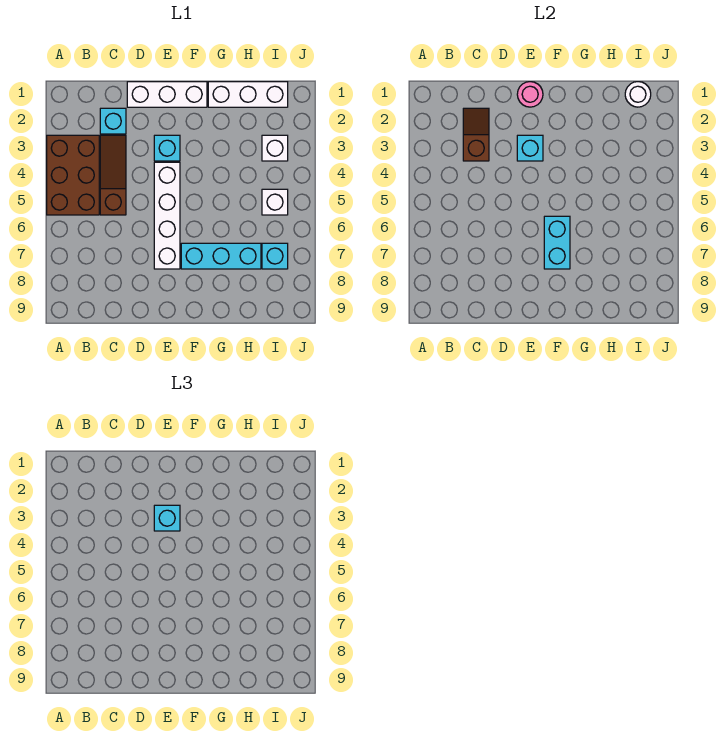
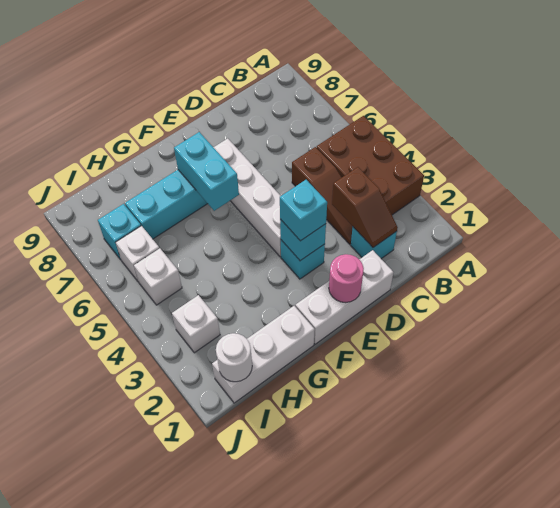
none -> white brick I6 level 1

